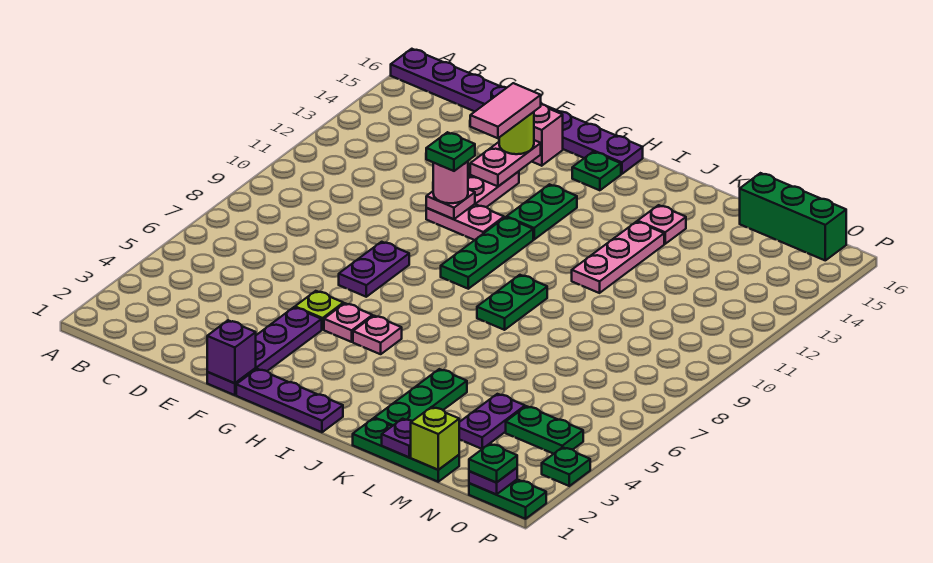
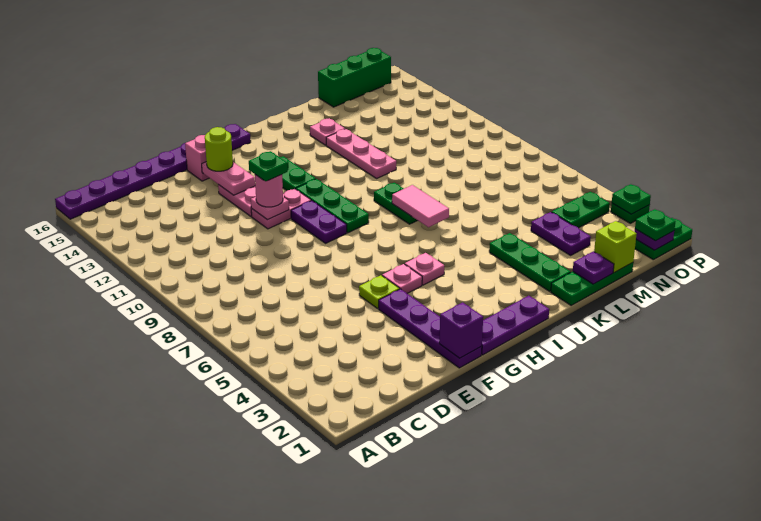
purple plate F7:F8 level 1 -> purple plate G9:G10 level 1
pink tile F13:F14 level 4 -> pink tile J7:J8 level 2
green plate H15 level 1 -> green plate P3 level 2

